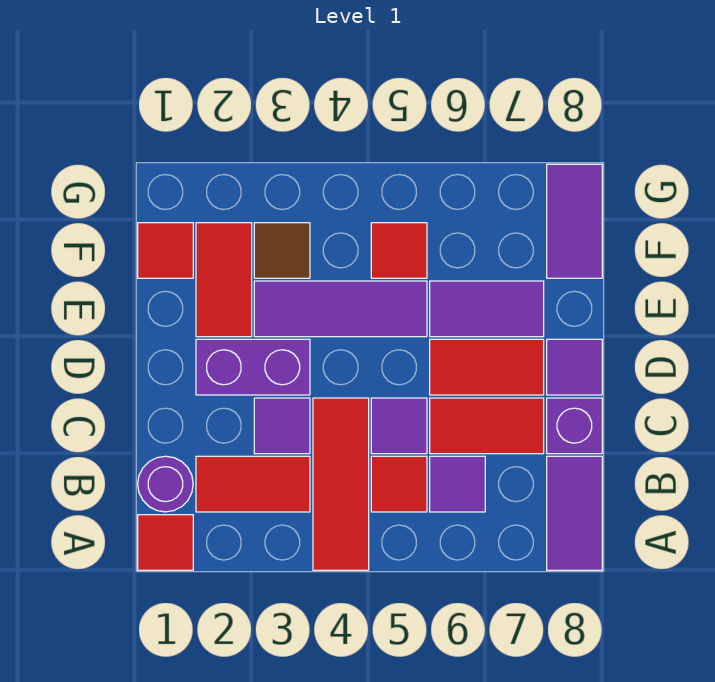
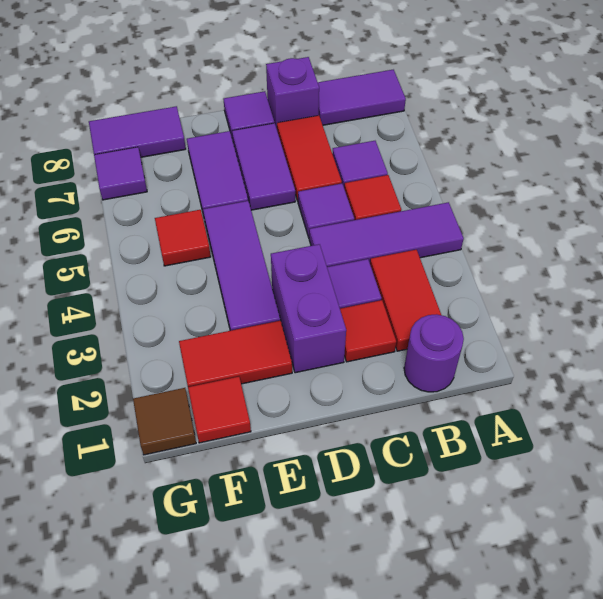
red tile A1 level 1 -> red tile C2 level 1
red tile A4:C4 level 1 -> purple tile A4:C4 level 1
red tile D6:D7 level 1 -> purple tile D6:D7 level 1
brown tile F3 level 1 -> brown tile G1 level 1
none -> purple tile G7 level 1

